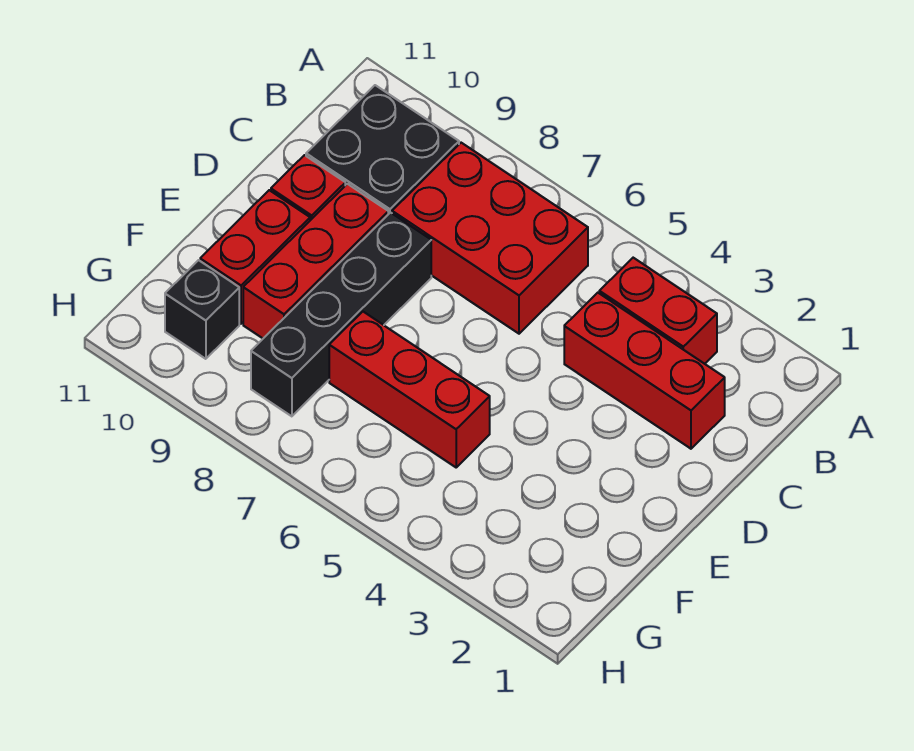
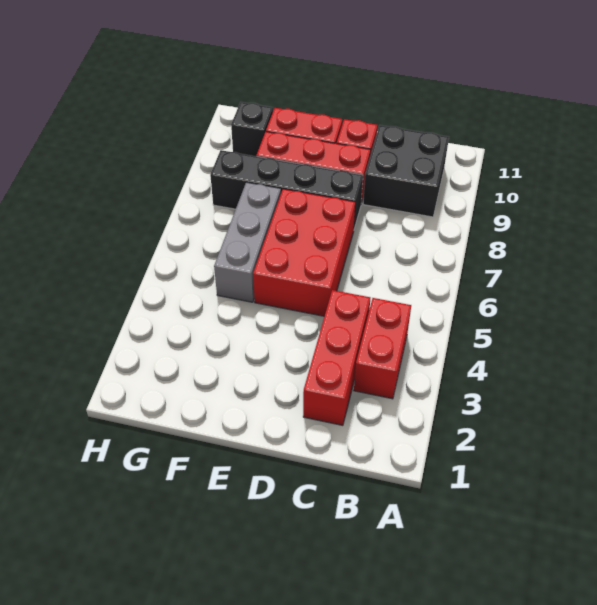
red brick B6:C8 level 1 -> red brick D5:E7 level 1
red brick F5:F7 level 1 -> grey brick F5:F7 level 1

